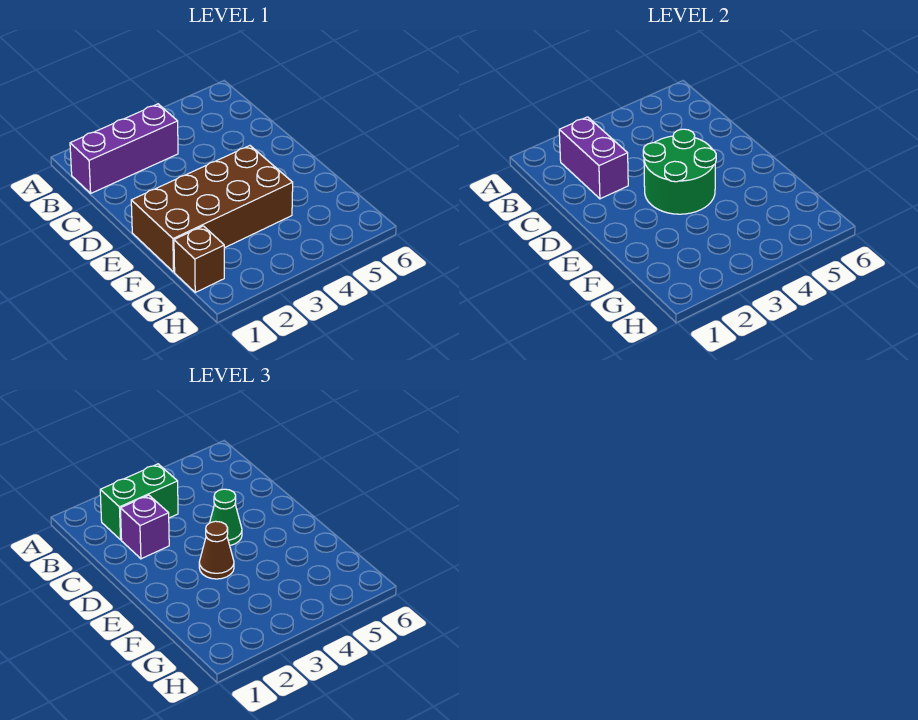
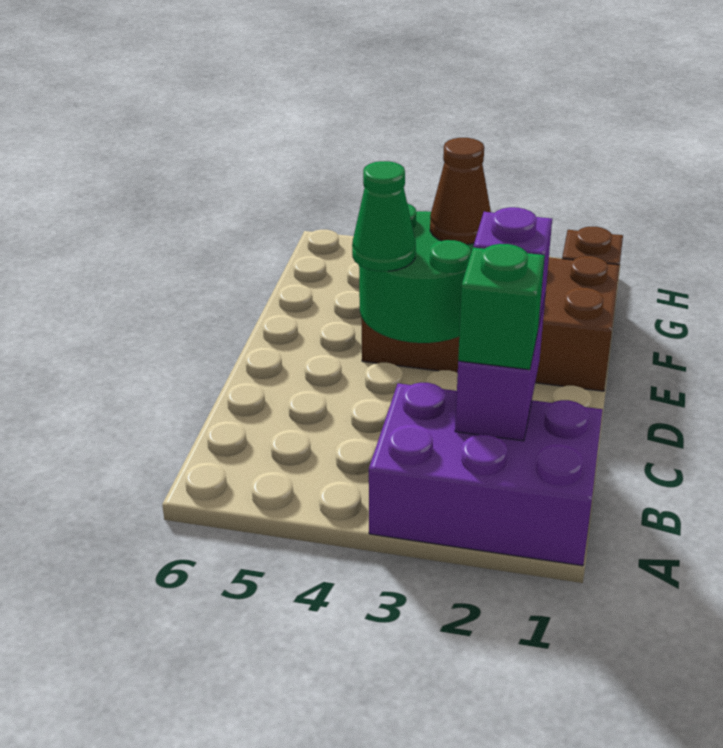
purple brick B1:B3 level 1 -> purple brick A1:B3 level 1
green brick B2:B3 level 3 -> green brick B2 level 3

